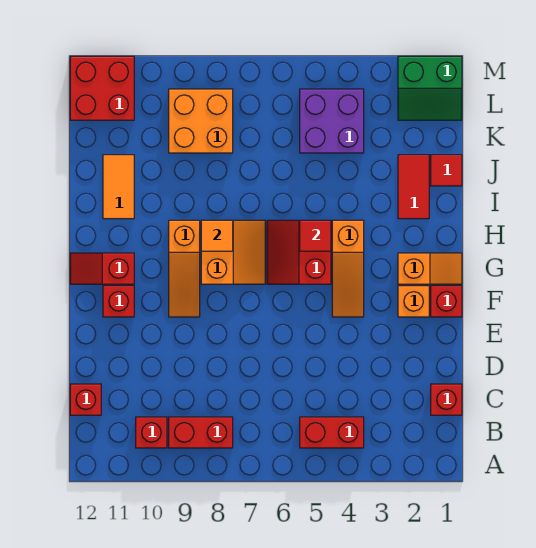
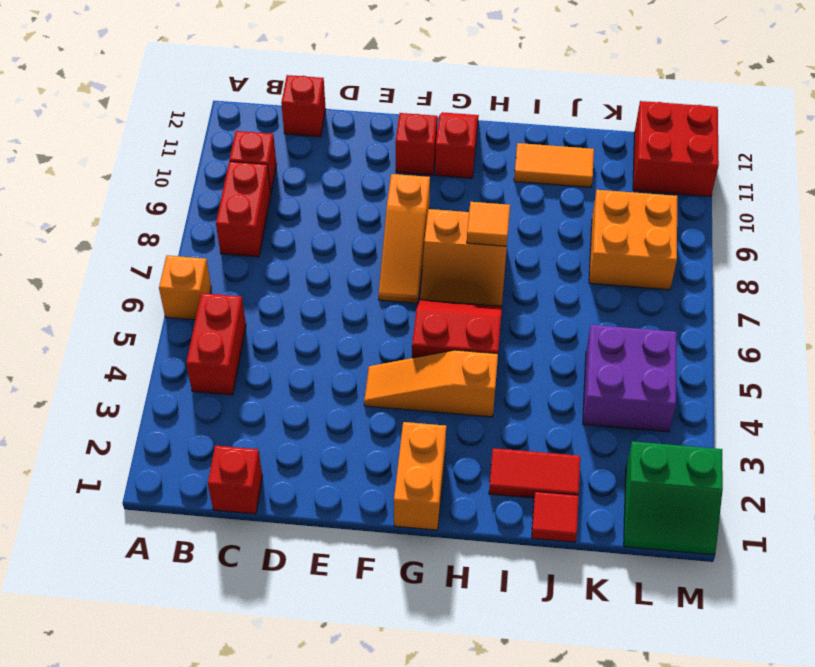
red brick F1 level 1 -> none
orange brick F2 level 1 -> orange brick A6 level 1
orange slope F9:H9 level 1 top H -> orange slope F7:F9 level 1 top 9
orange slope G1:G2 level 1 top 2 -> orange brick G1:G2 level 1
red tile H5 level 2 -> none
green slope L1:M2 level 1 top M -> green slope L1:M2 level 1 top 2

